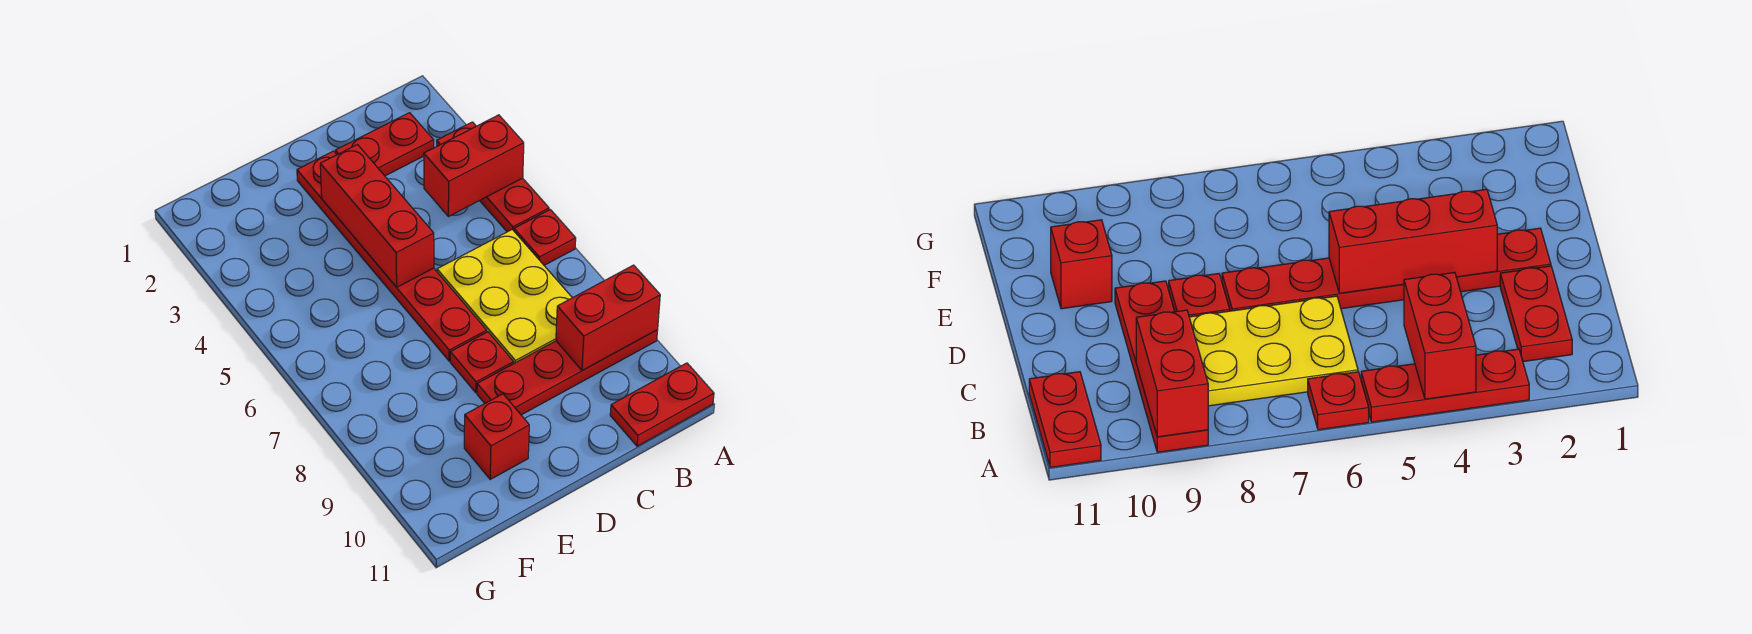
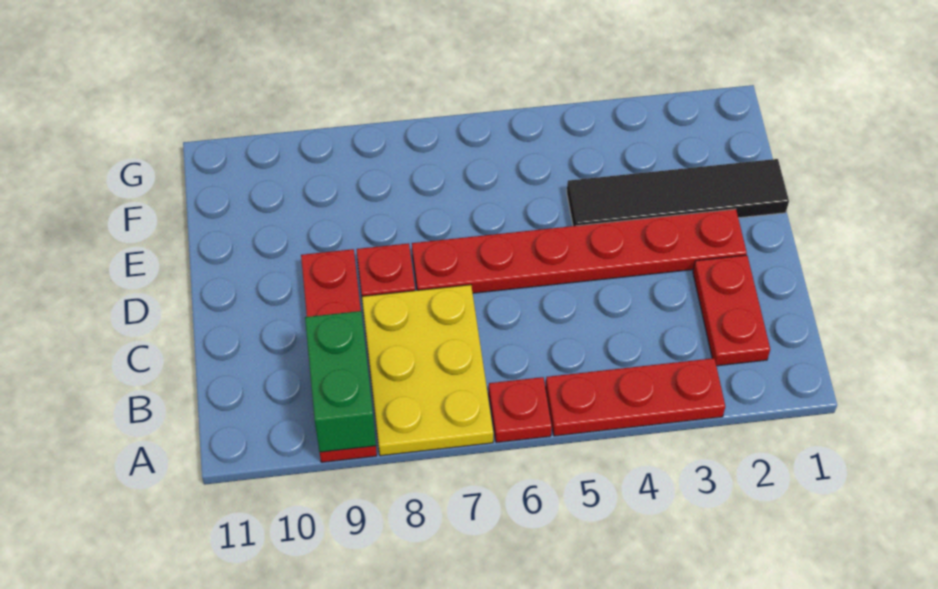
red brick A4:B4 level 2 -> none
red brick A9:B9 level 2 -> green brick A9:B9 level 2
red plate A11:B11 level 1 -> none
yellow plate B6:C8 level 1 -> yellow plate A7:C8 level 1
red brick D3:D5 level 2 -> none
none -> black tile E1:E4 level 1
red brick E10 level 1 -> none

